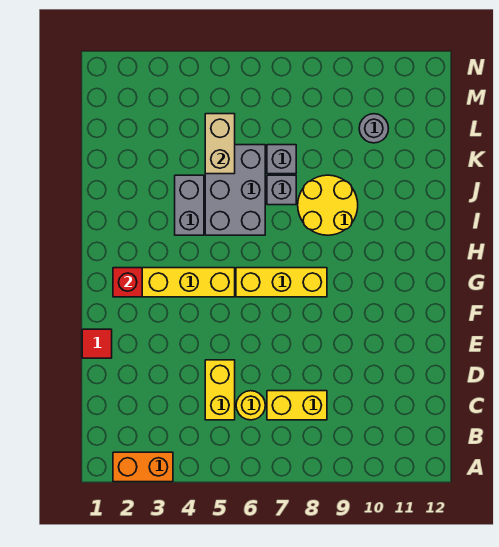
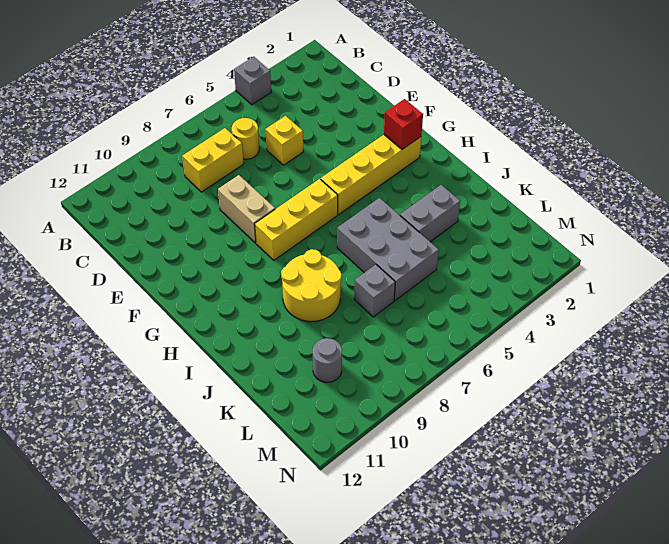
orange brick A2:A3 level 1 -> none
yellow brick C5:D5 level 1 -> yellow brick D5 level 1
red tile E1 level 1 -> none
grey brick I4:J4 level 1 -> grey brick J3:J4 level 1
grey brick J7 level 1 -> grey brick A4 level 1
tan brick K5:L5 level 2 -> tan brick E8:F8 level 1

